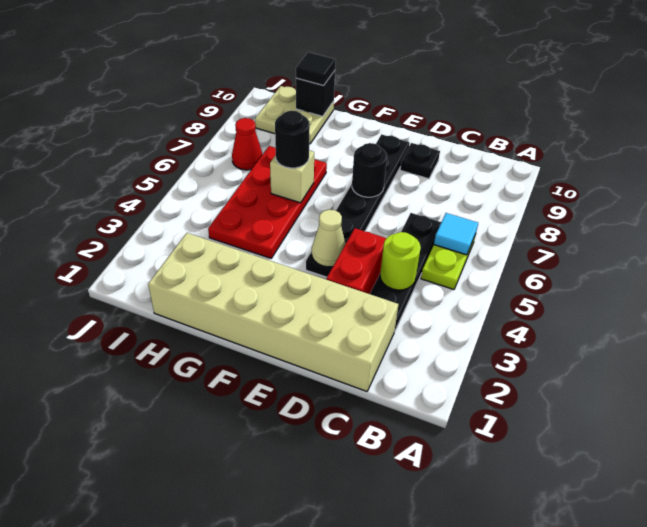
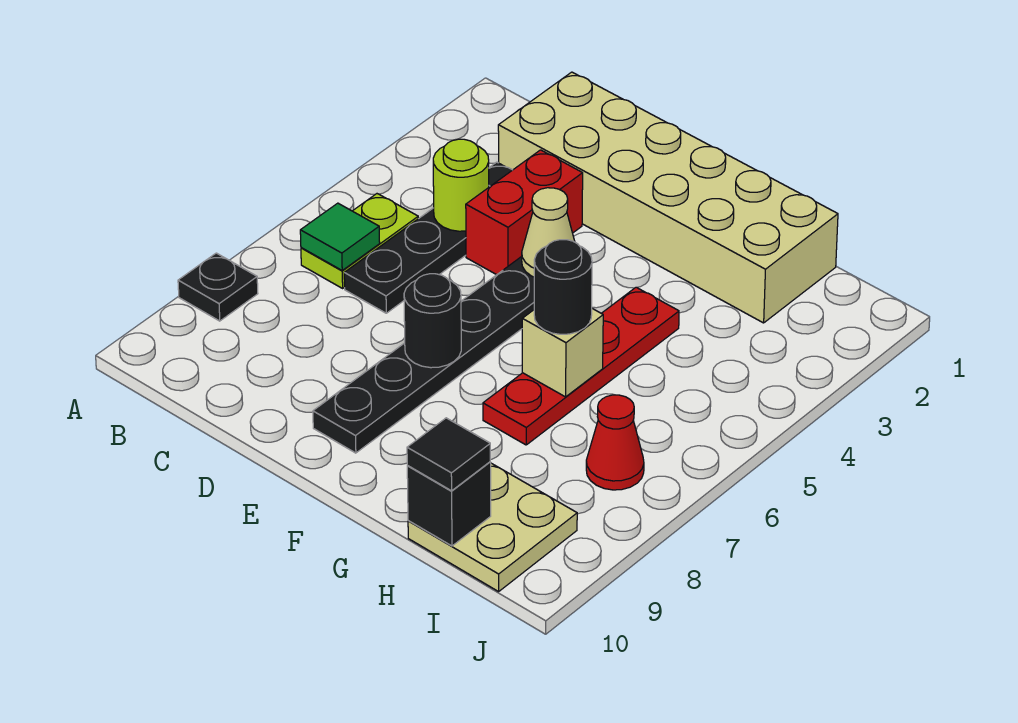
cyan tile B6 level 2 -> green tile B6 level 2
black plate D9 level 1 -> black plate A8 level 1
red plate G4:H7 level 1 -> red plate G4:G7 level 1

